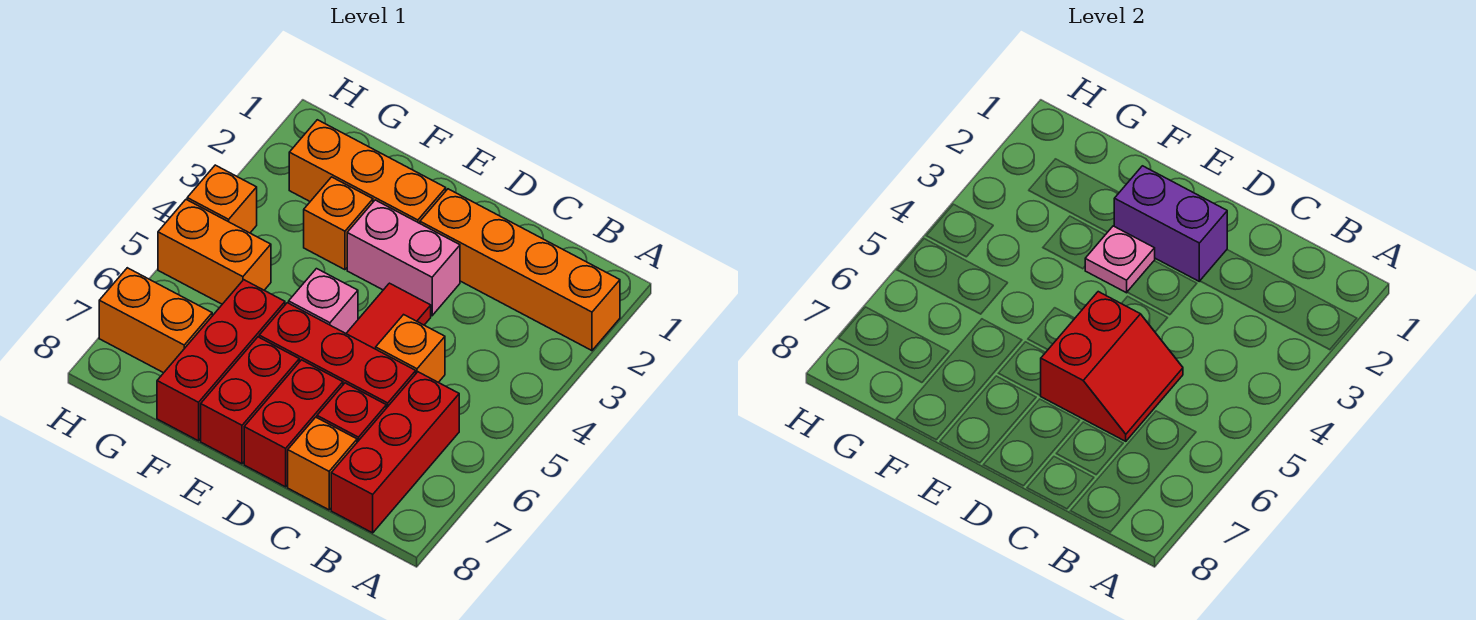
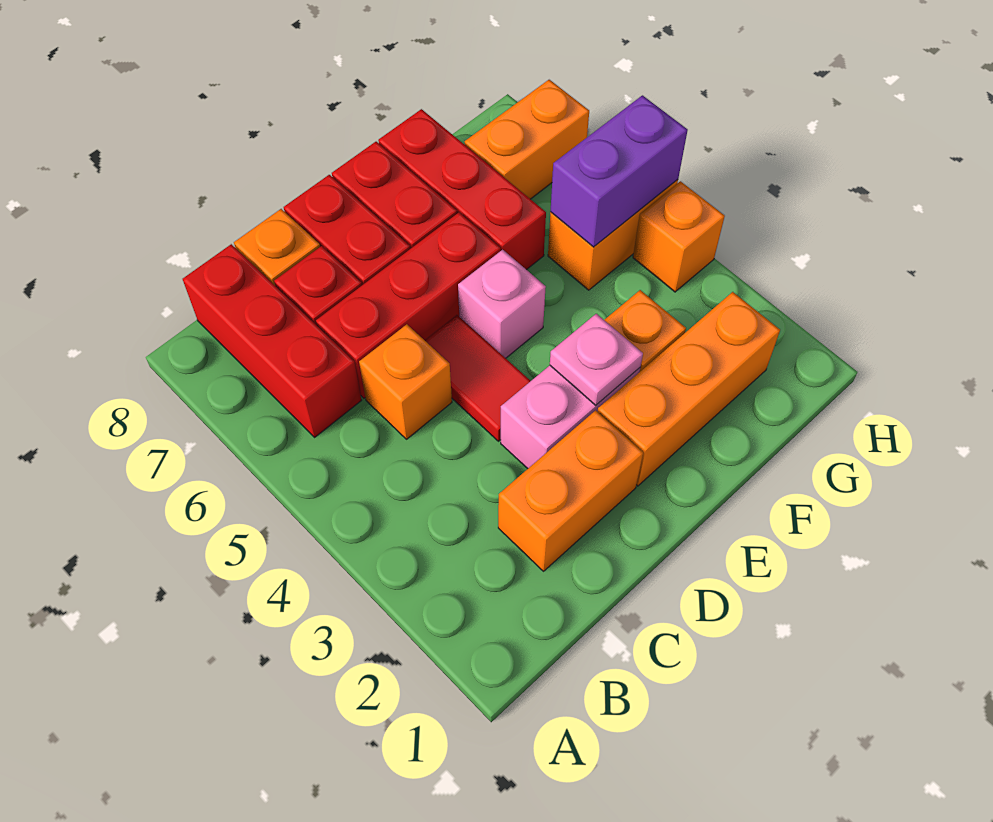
orange brick A2:D2 level 1 -> orange brick C2:D2 level 1
red slope C5:D6 level 2 top D -> none
purple brick D2:E2 level 2 -> purple brick G5:H5 level 2

